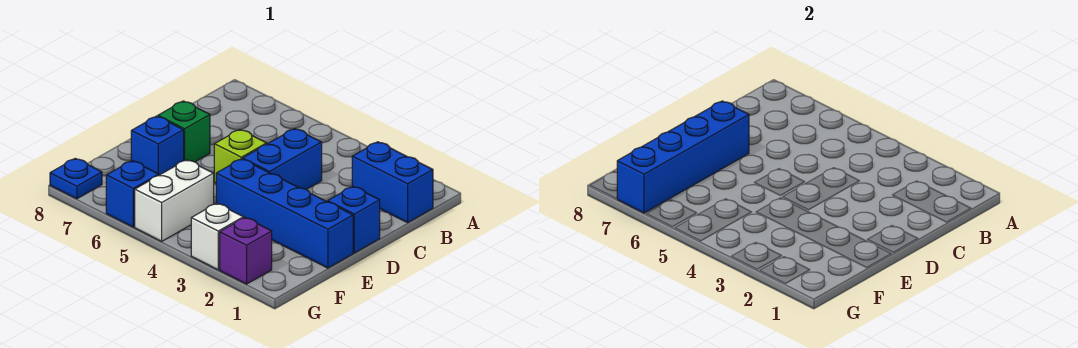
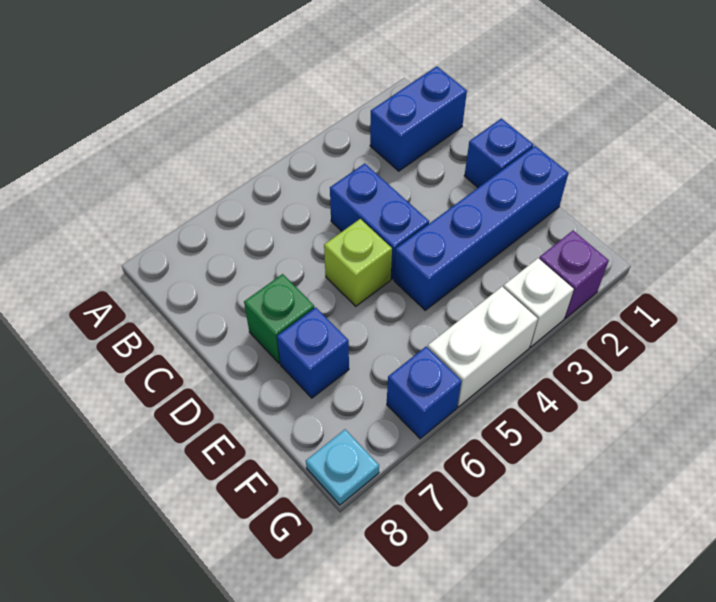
blue brick D7:G7 level 2 -> none
white brick F5:G5 level 1 -> white brick G4:G5 level 1
blue plate G8 level 1 -> cyan plate G8 level 1

